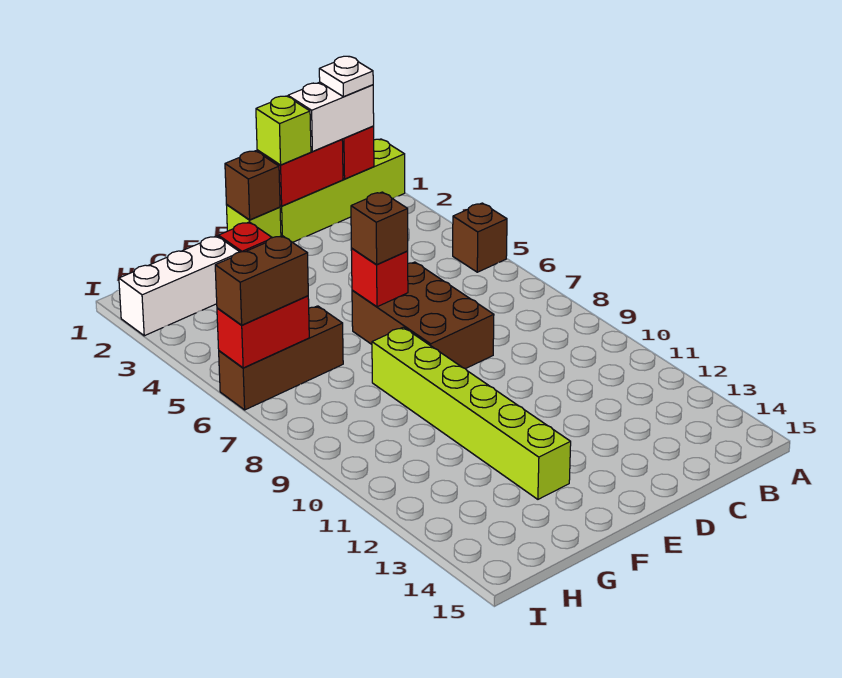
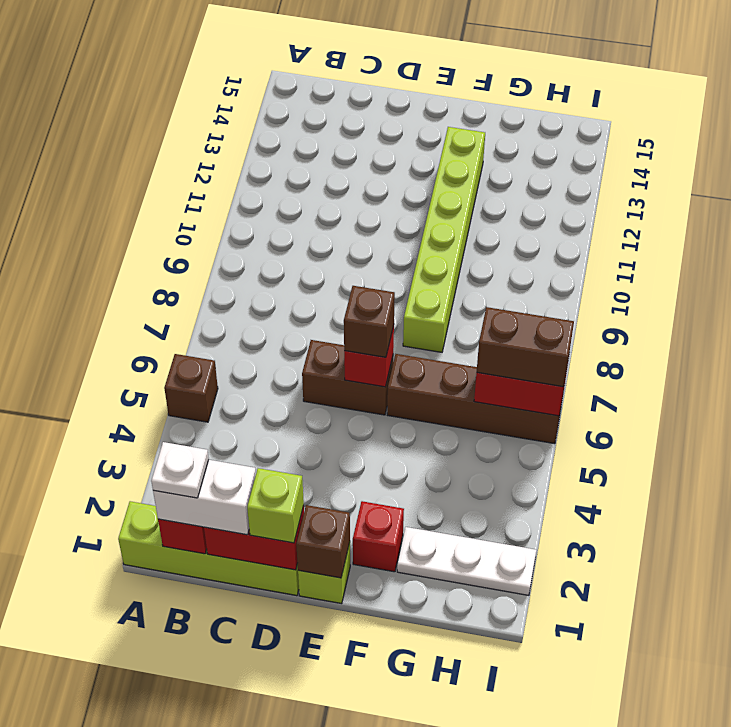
brown brick D6:E8 level 1 -> brown brick D6:E6 level 1
white brick G2:I2 level 1 -> white plate G2:I2 level 1
brown brick G6:I6 level 1 -> brown brick F6:I6 level 1

